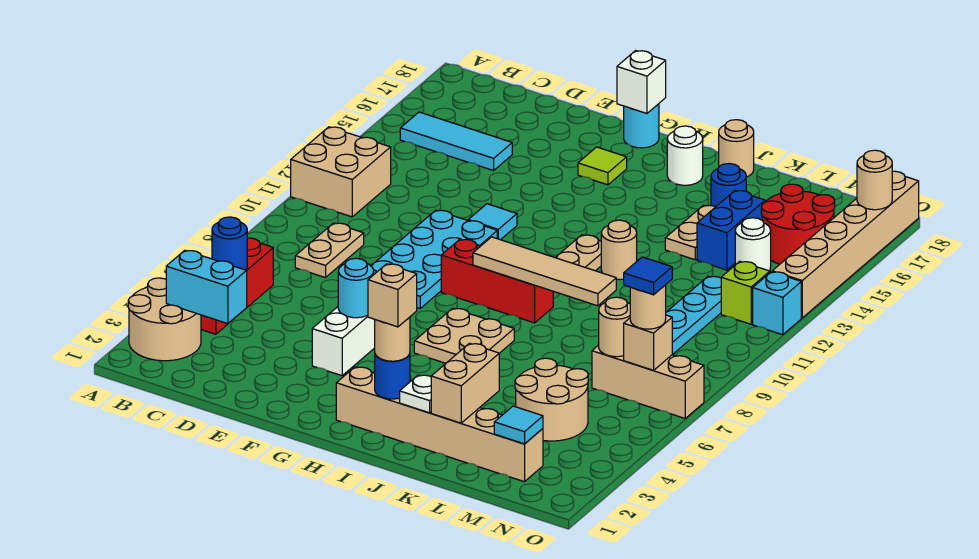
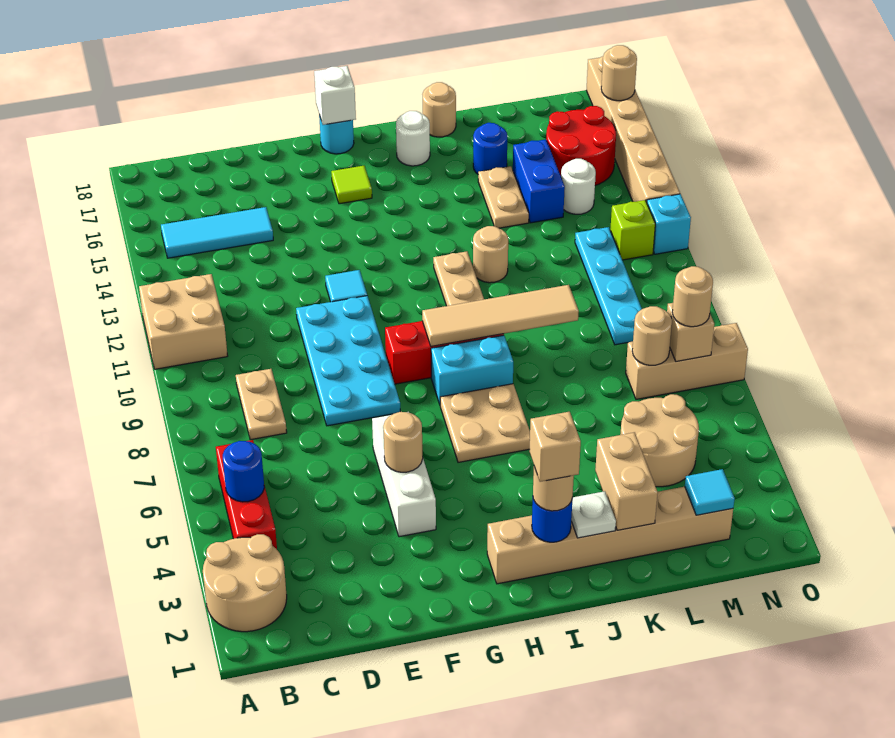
cyan brick B3:C3 level 2 -> cyan brick H8:I8 level 1
cyan round brick F5 level 2 -> tan round brick F5 level 2
blue tile N7 level 4 -> none

